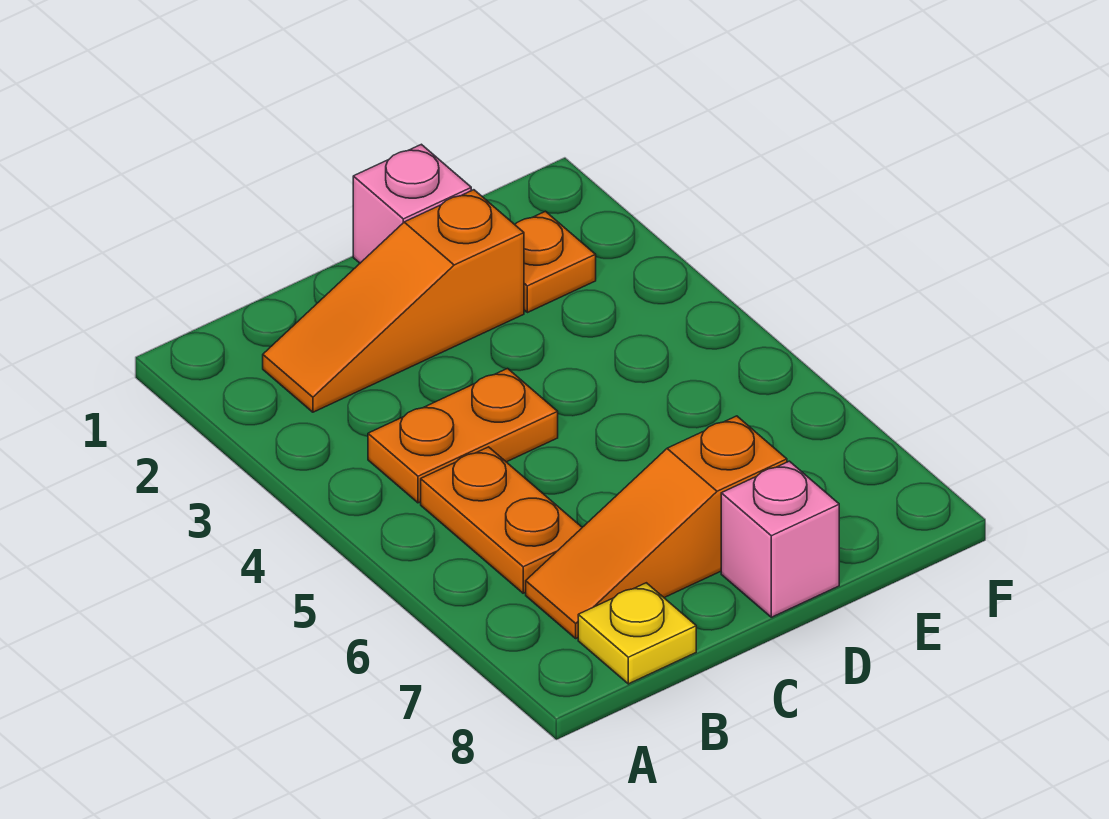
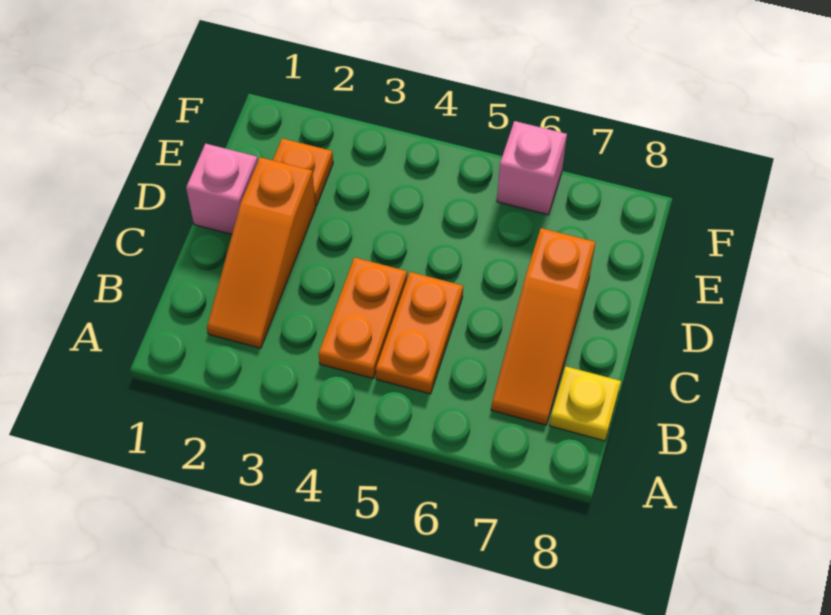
orange plate B5:B6 level 1 -> orange plate B5:C5 level 1
pink brick D8 level 1 -> pink brick F6 level 1

